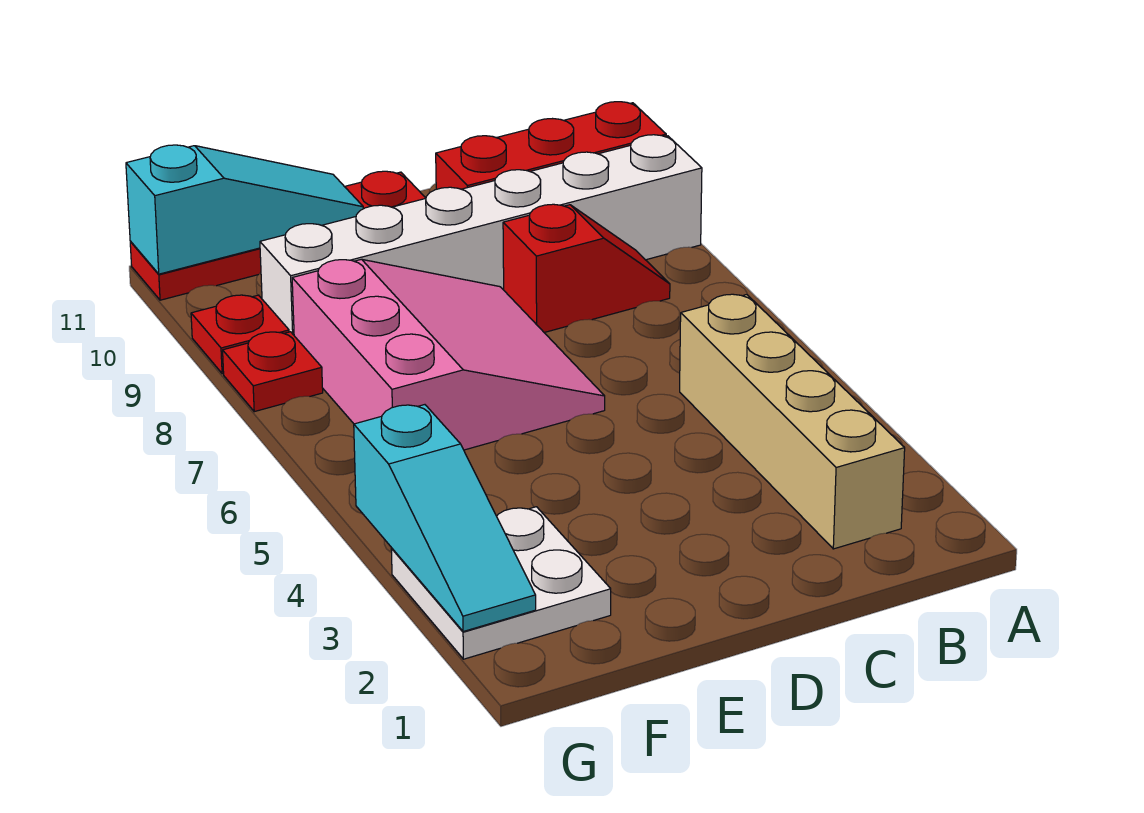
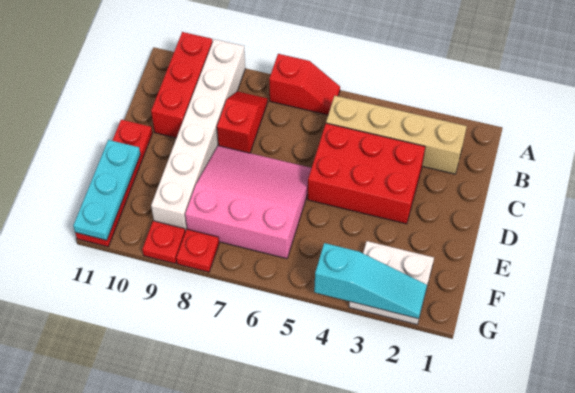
none -> red slope A6:A7 level 1 top 7
none -> red brick C3:D5 level 1
cyan slope E11:G11 level 2 top G -> cyan plate E11:G11 level 2

